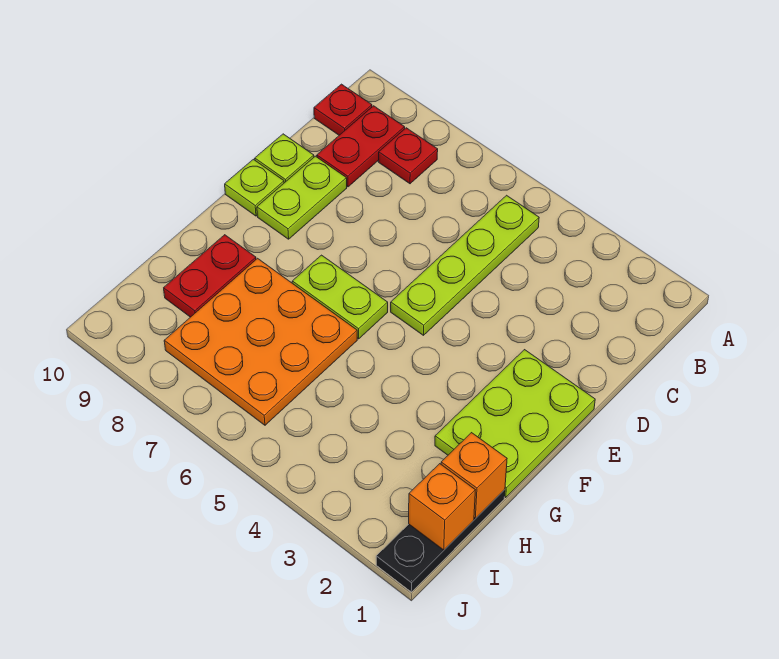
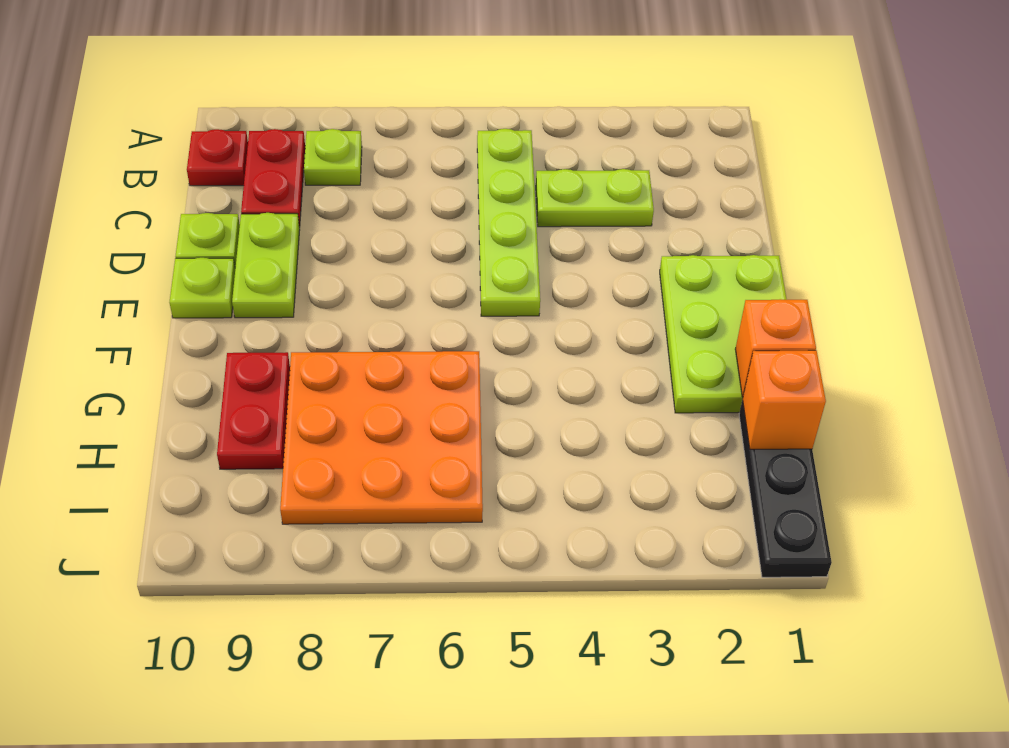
red plate B8 level 1 -> lime plate B8 level 1
lime plate F6:F7 level 1 -> lime plate C3:C4 level 1
orange brick I1 level 2 -> orange brick G1 level 2

